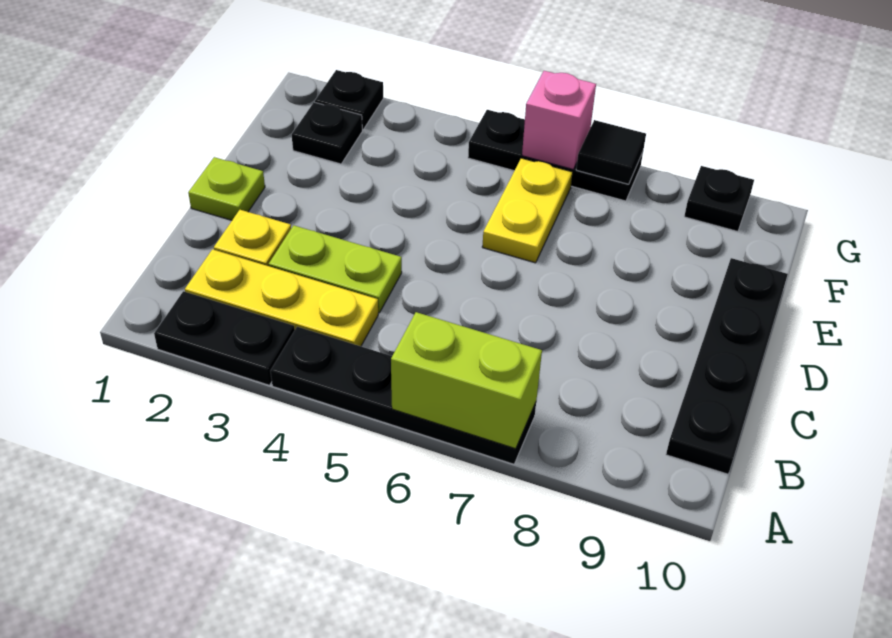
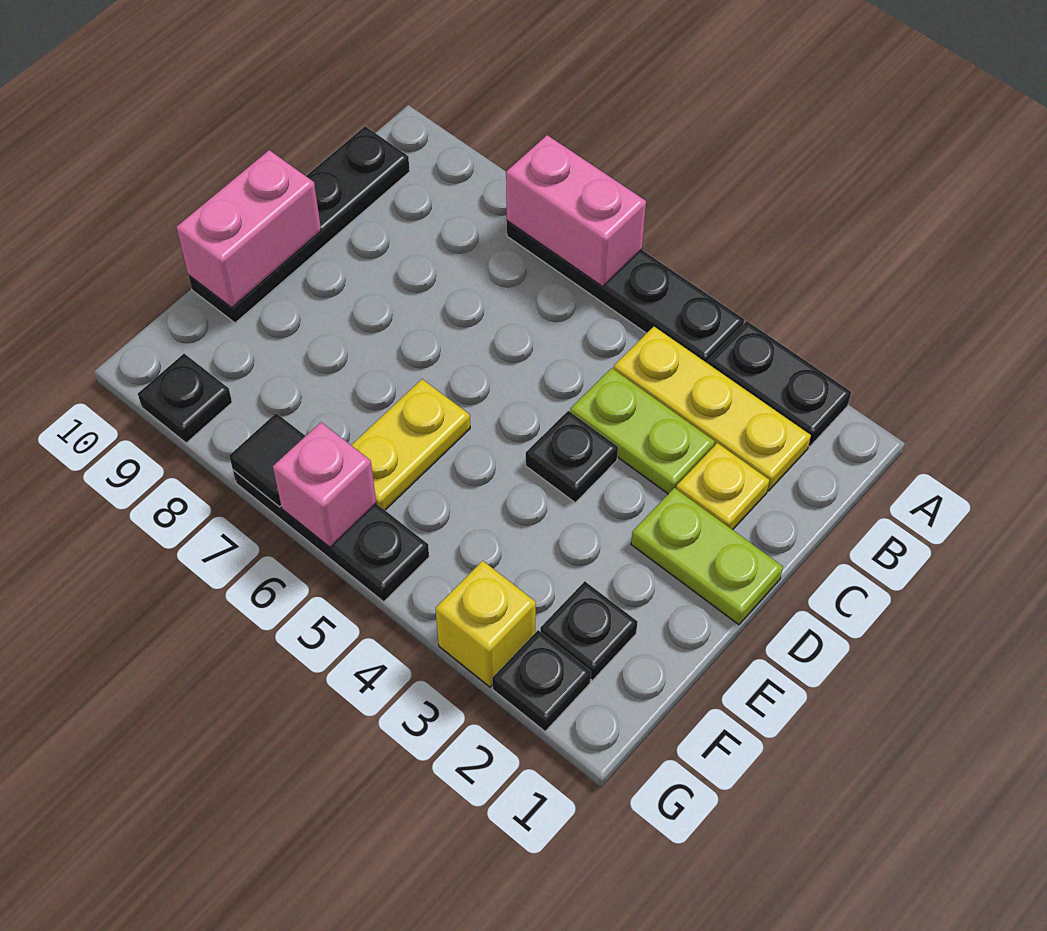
lime brick A6:A7 level 2 -> pink brick A6:A7 level 2
lime plate D1 level 1 -> lime plate D1:D2 level 1
none -> black plate D4 level 1
none -> pink brick D10:E10 level 2
none -> yellow brick G3 level 1

